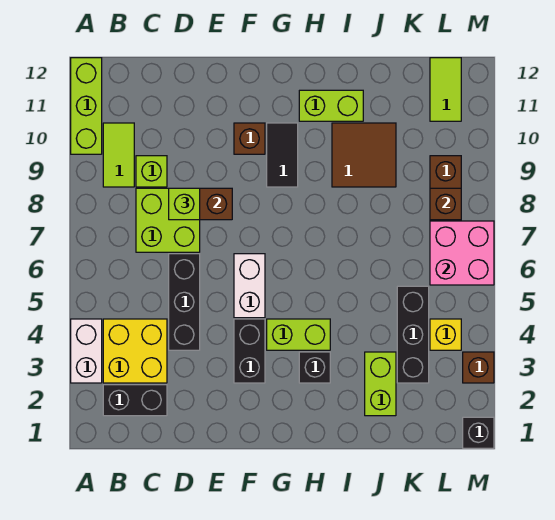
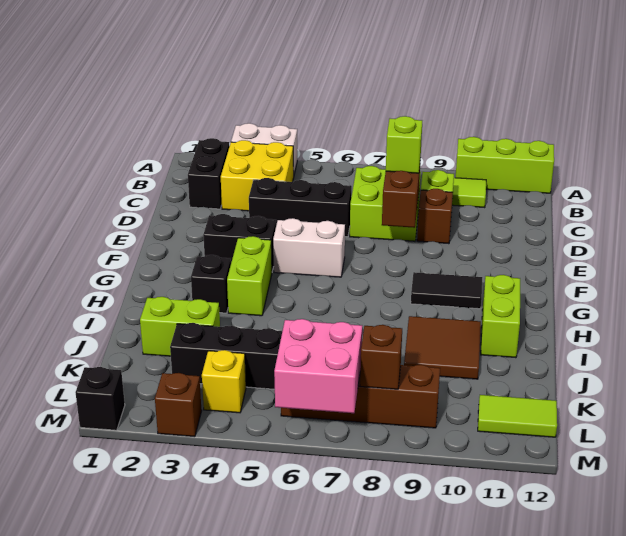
brown brick F10 level 1 -> brown brick D9 level 1

